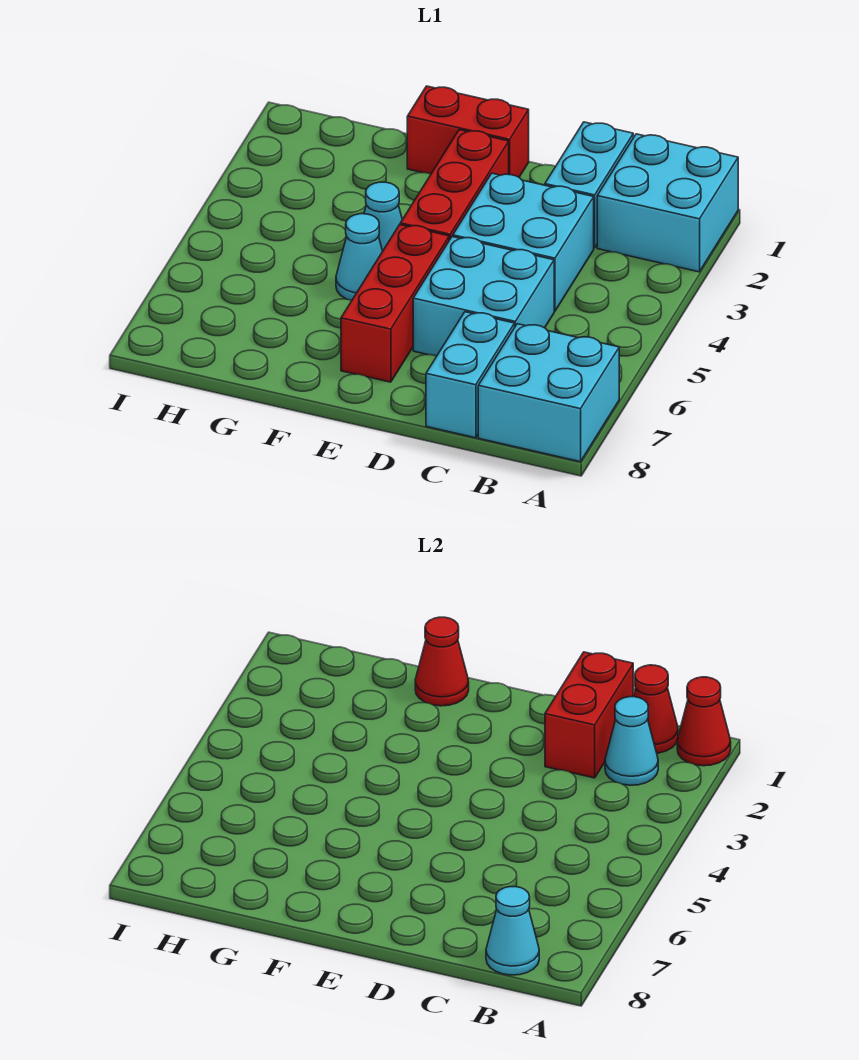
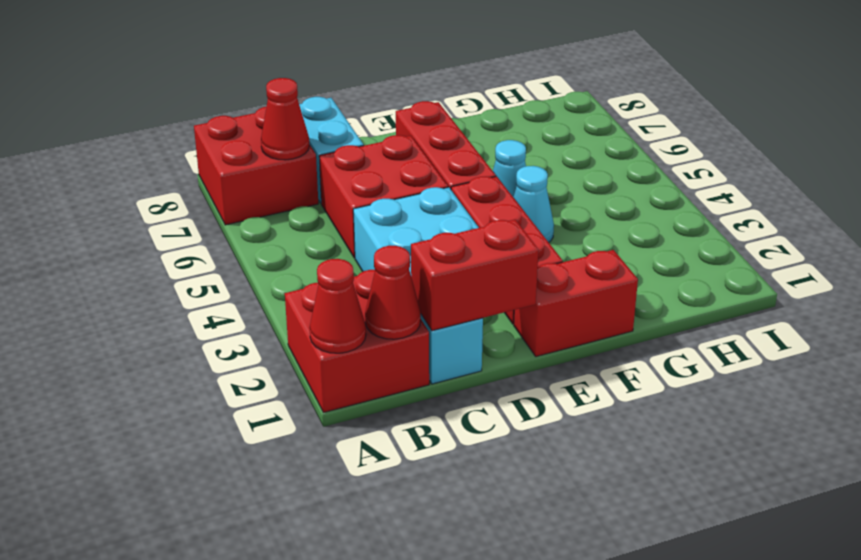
cyan brick A1:B2 level 1 -> red brick A1:B2 level 1
cyan brick A7:B8 level 1 -> red brick A7:B8 level 1
cyan cone B2 level 2 -> none
cyan cone B8 level 2 -> none
red brick C1:C2 level 2 -> red brick C1:D1 level 2
cyan brick C5:D6 level 1 -> red brick C5:D6 level 1
red cone F1 level 2 -> red cone B7 level 2

